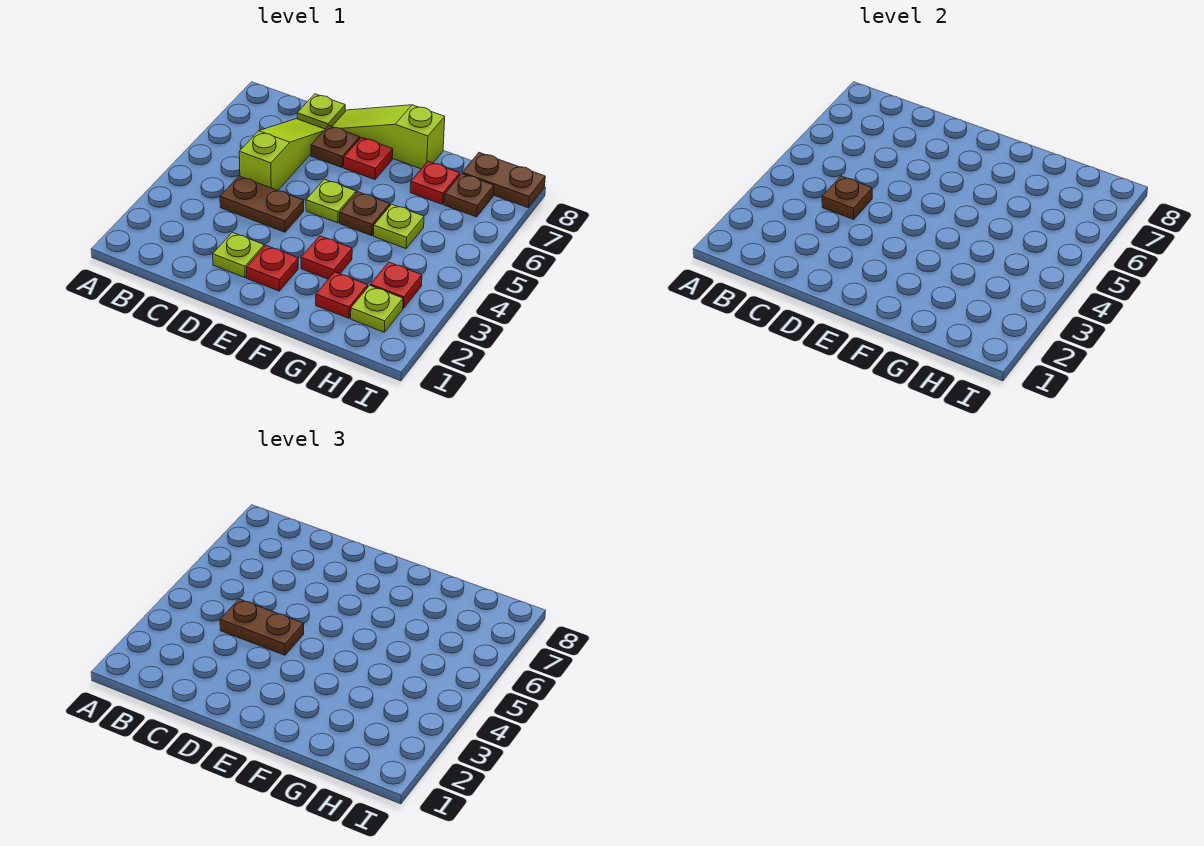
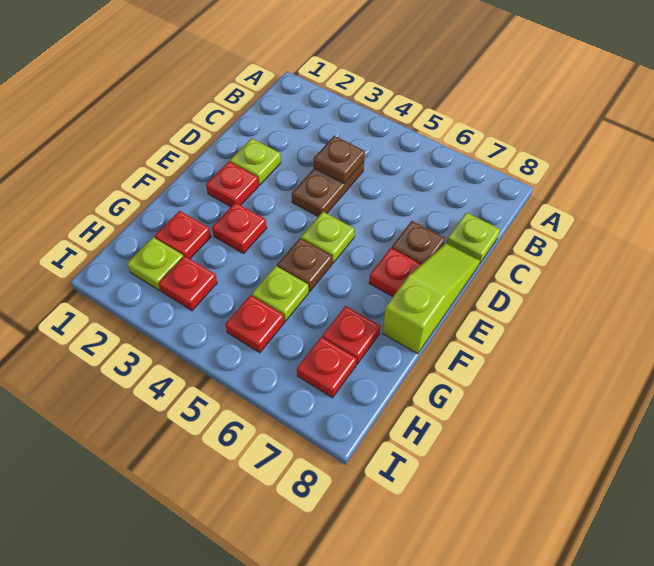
brown plate C4:D4 level 3 -> none
lime slope C5:C7 level 1 top 5 -> none
none -> red plate H5 level 1
brown plate H7 level 1 -> red plate H7 level 1
brown plate H8:I8 level 1 -> none

